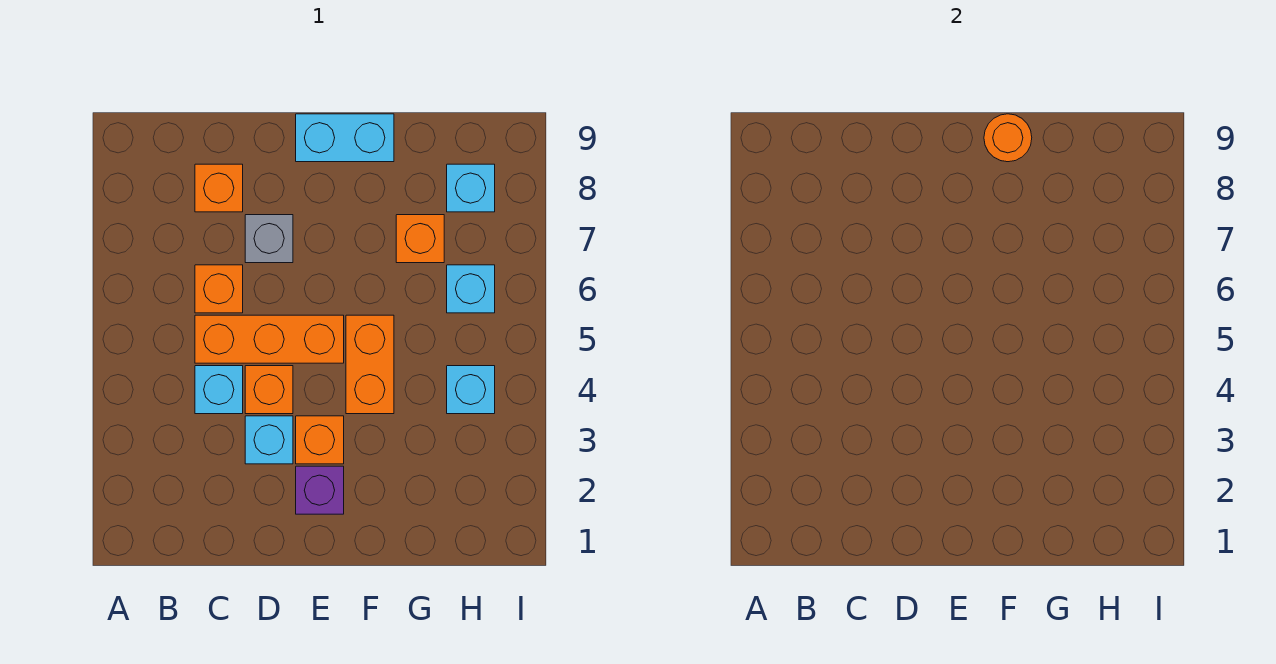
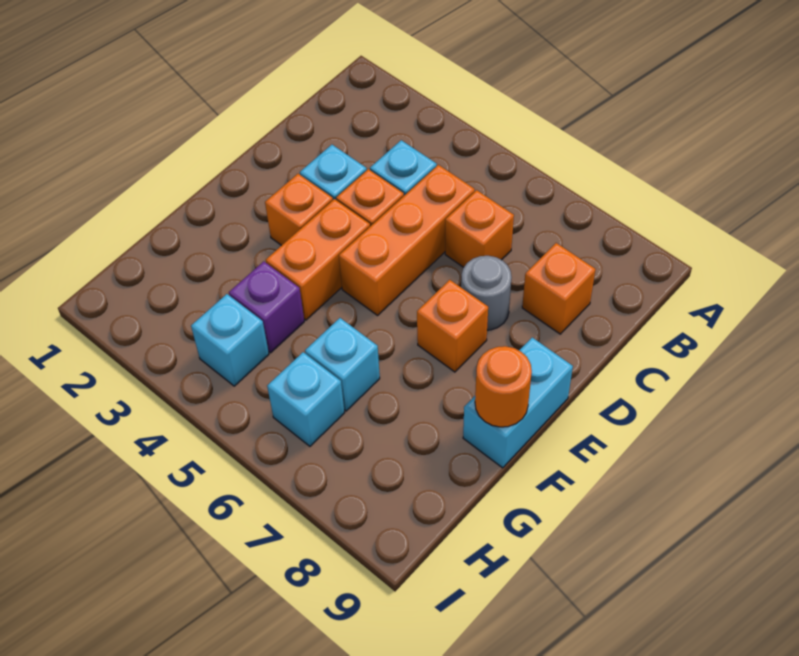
grey brick D7 level 1 -> grey round brick D7 level 1
purple brick E2 level 1 -> purple brick G4 level 1
orange brick F4:F5 level 1 -> orange brick E4:F4 level 1
orange brick G7 level 1 -> orange brick E7 level 1
cyan brick H8 level 1 -> cyan brick G6 level 1

